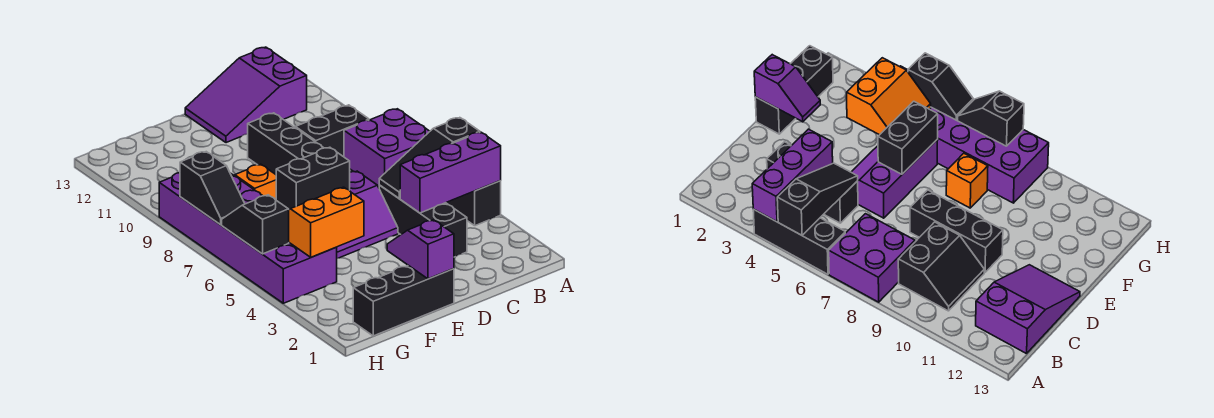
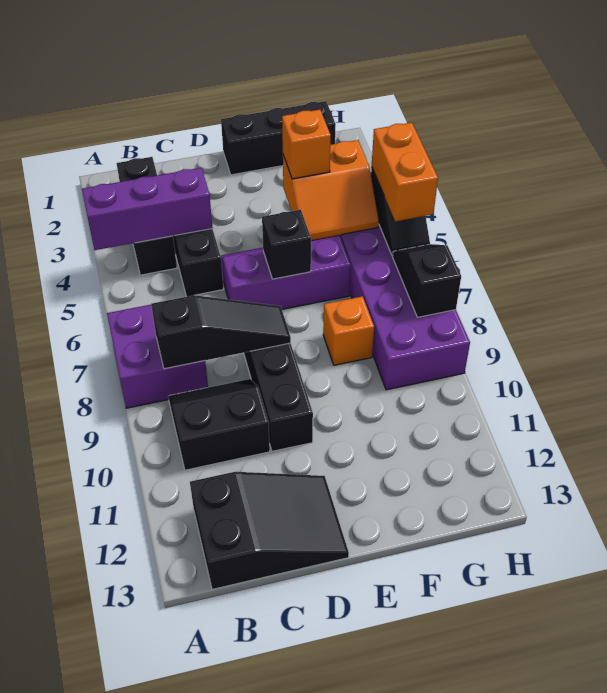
black brick A4:A6 level 1 -> black brick B2:B4 level 1
black slope A5:C5 level 2 top A -> black slope B8:D8 level 2 top B
black slope B9:C10 level 1 top 9 -> black slope B9:C10 level 1 top 10
purple slope B12:D13 level 1 top B -> black slope B12:D13 level 1 top B
purple slope E1:E2 level 2 top 1 -> none
black brick E6:F6 level 2 -> black brick E6 level 2
none -> orange brick F4 level 3
none -> orange brick H5:H6 level 3

